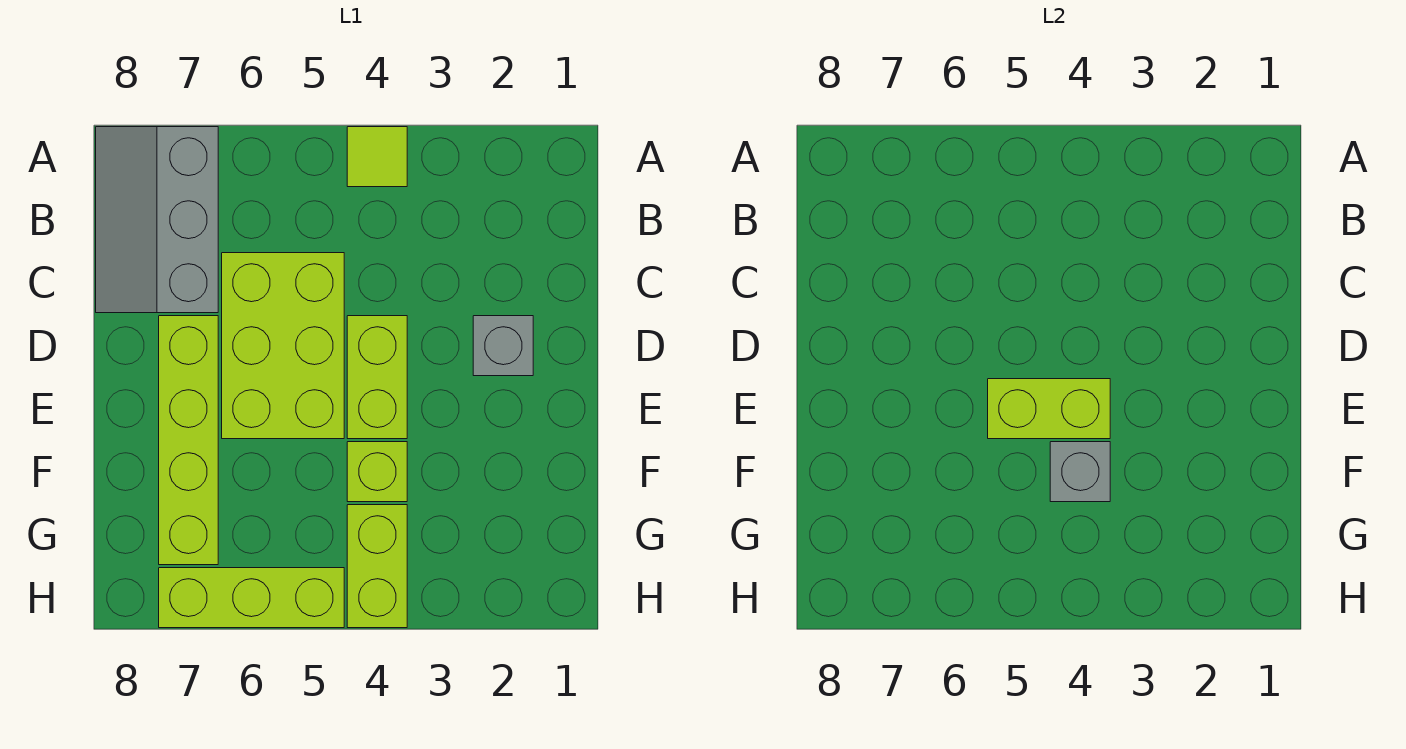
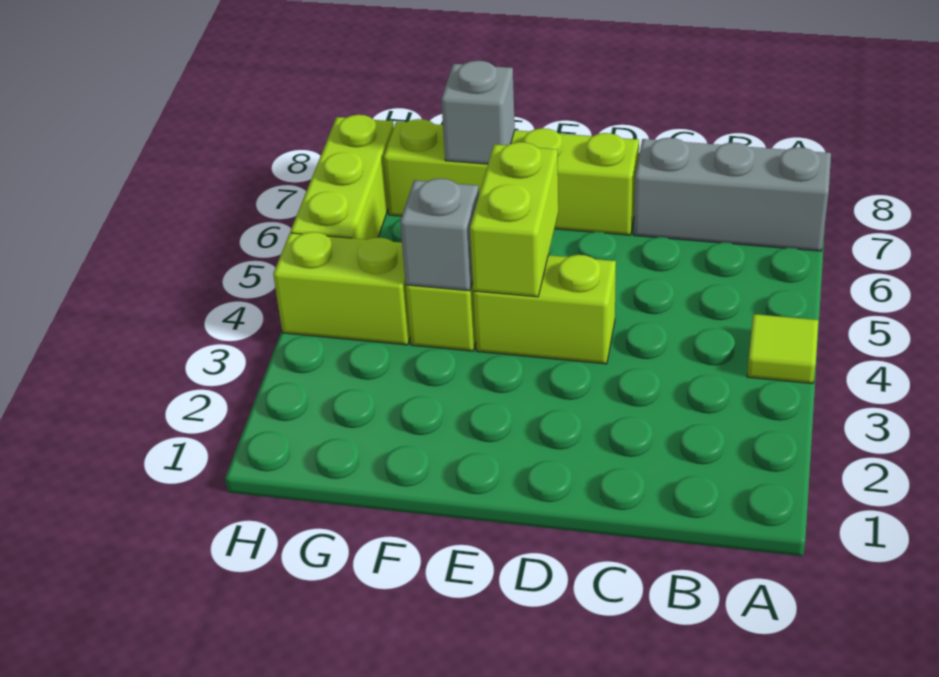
lime brick C5:E6 level 1 -> none
grey brick D2 level 1 -> grey brick F7 level 2

